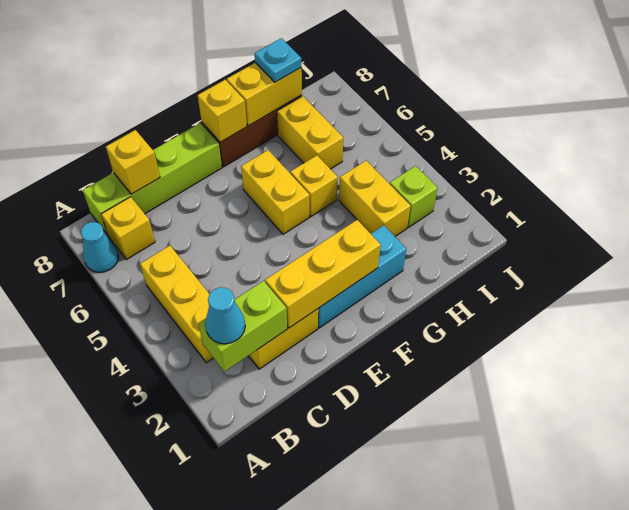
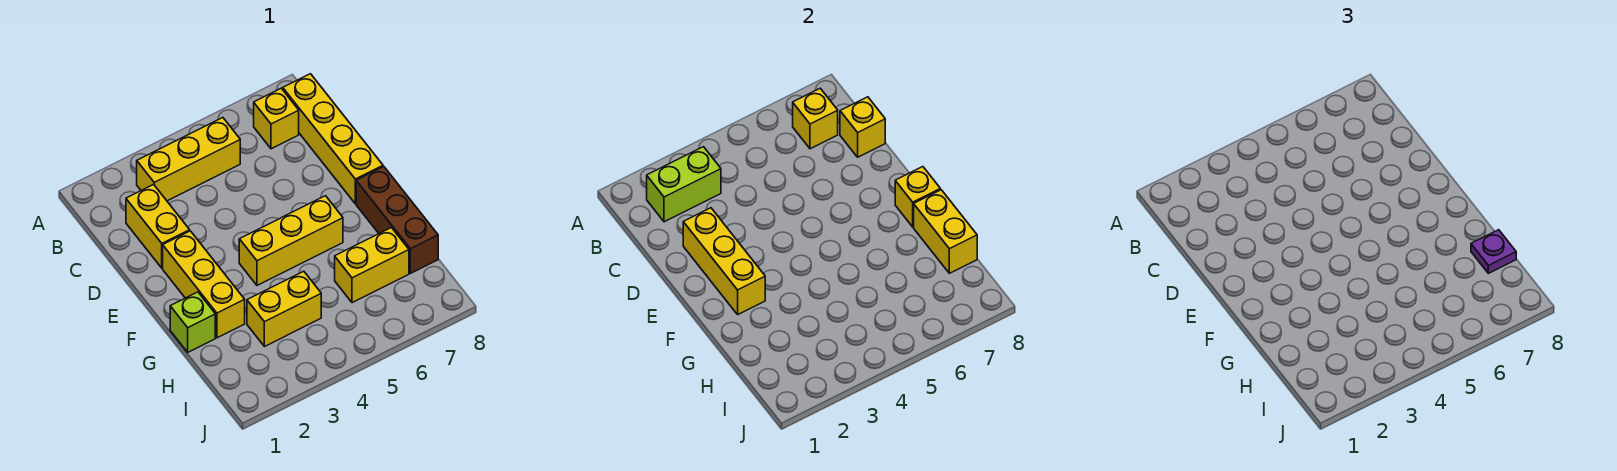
cyan cone A7 level 1 -> none
lime brick B2:C2 level 2 -> lime brick B2:B3 level 2
cyan cone B2 level 3 -> none
lime brick B8:E8 level 1 -> yellow brick B8:E8 level 1
cyan brick E2:G2 level 1 -> yellow brick E2:G2 level 1
yellow brick F5:F6 level 1 -> yellow brick F4:F6 level 1
yellow brick G5 level 1 -> yellow brick B7 level 2
cyan plate H8 level 3 -> purple plate H8 level 3
lime brick I3 level 1 -> lime brick G1 level 1

